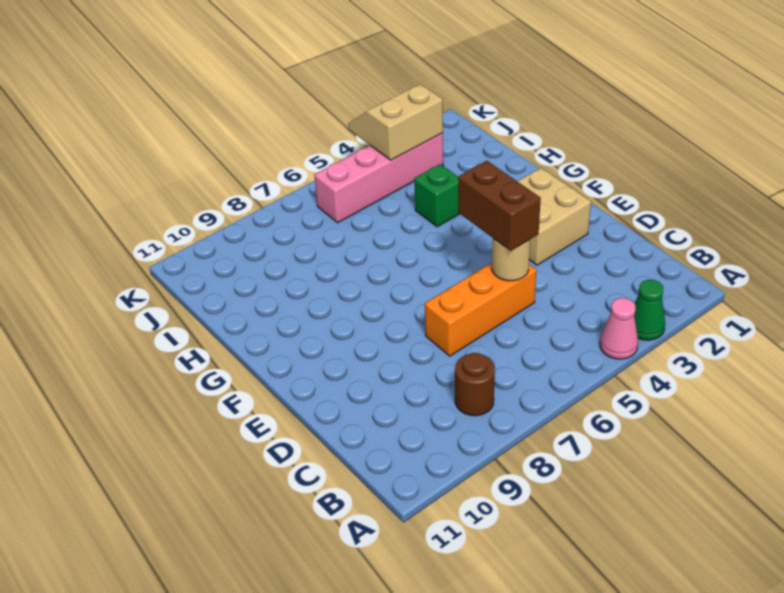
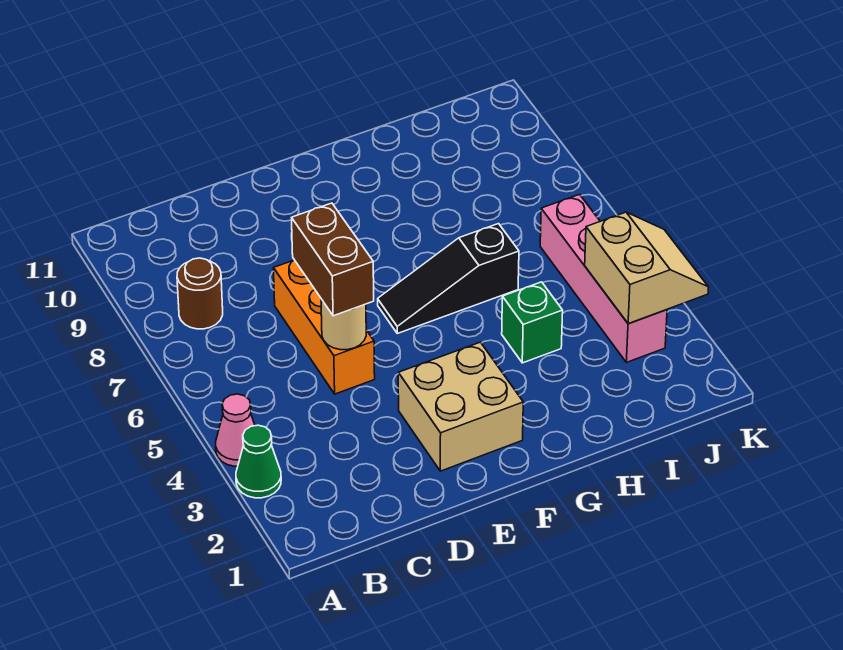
brown brick D5:E5 level 3 -> brown brick D5:D6 level 3
none -> black slope F6:H6 level 1 top H

